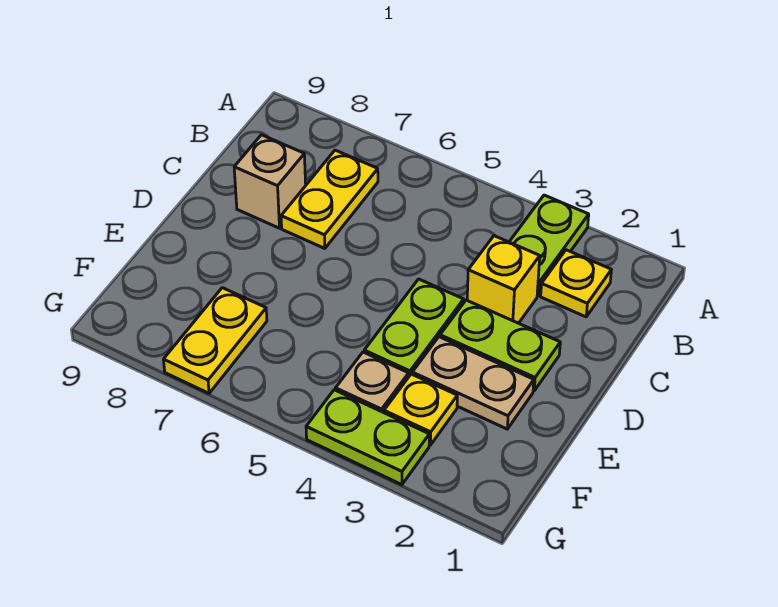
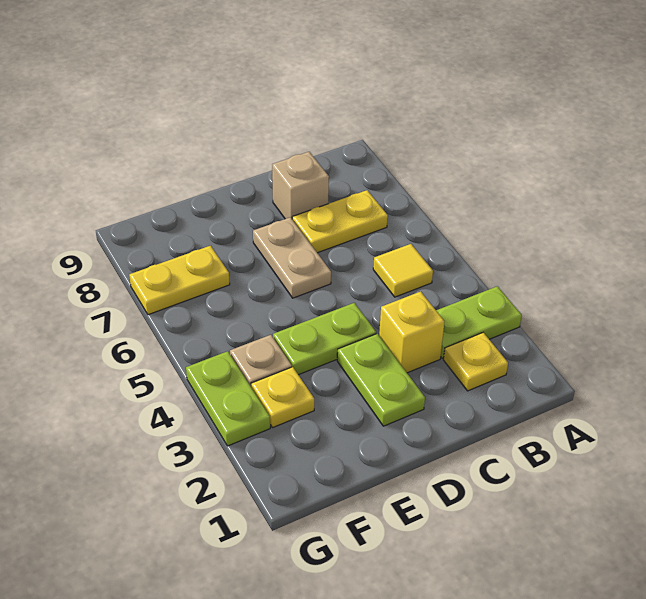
none -> yellow tile B5 level 1
tan plate E2:E3 level 1 -> tan plate D6:D7 level 1

